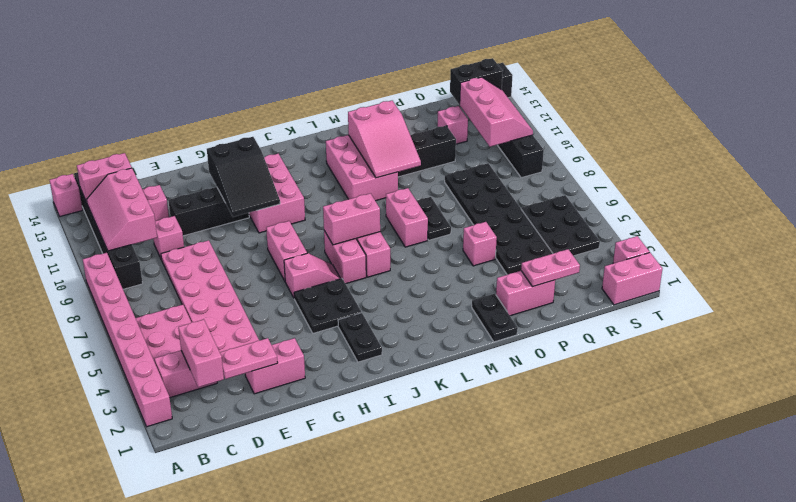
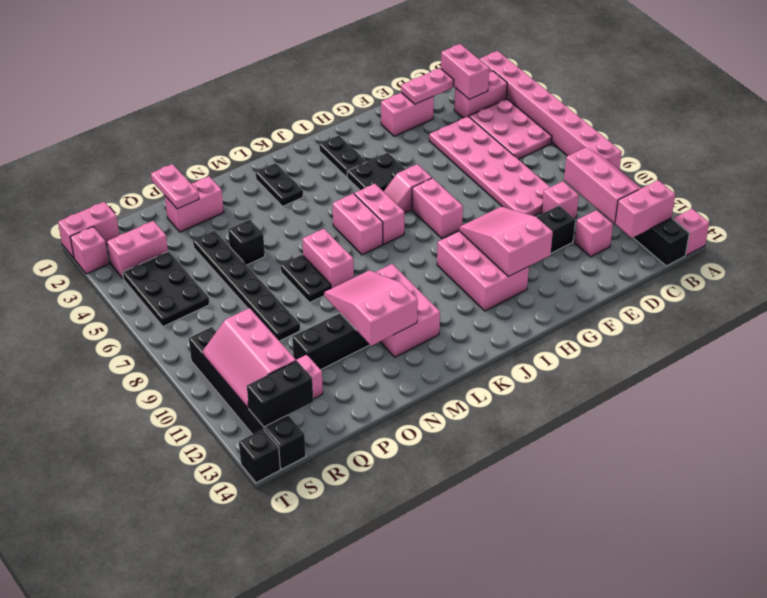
black slope G10:H12 level 2 top 12 -> pink slope G10:H12 level 2 top 12
pink brick J7:K7 level 2 -> pink brick R3:S3 level 1
black plate N1:N2 level 1 -> black plate L2:L3 level 1
pink brick O5 level 1 -> black brick O5 level 1
pink plate P2:Q2 level 2 -> pink plate P1:P2 level 2
black plate P4:Q9 level 1 -> black plate P4:P9 level 1

